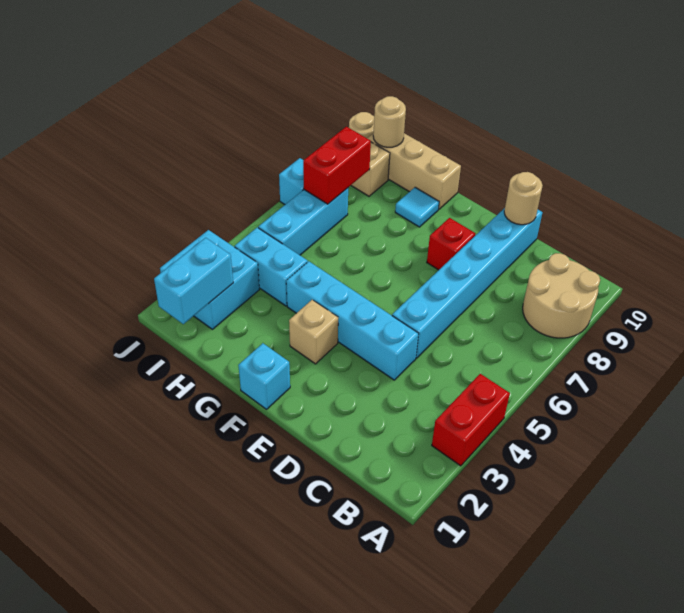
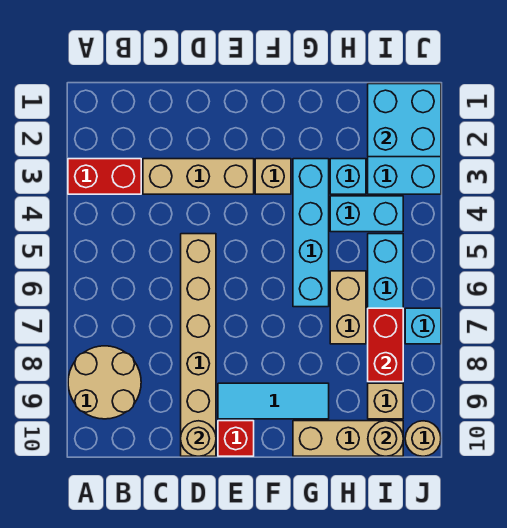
red brick A3:A4 level 1 -> red brick A3:B3 level 1
none -> tan brick C3:E3 level 1
cyan brick D4:G4 level 1 -> cyan brick G3:G6 level 1
cyan brick D5:D10 level 1 -> tan brick D5:D10 level 1
red brick E8 level 1 -> red brick E10 level 1
cyan brick F1 level 1 -> cyan brick H3 level 1
cyan tile G9 level 1 -> cyan tile E9:G9 level 1
none -> tan brick H6:H7 level 1
cyan brick I1:I2 level 2 -> cyan brick I1:J2 level 2

